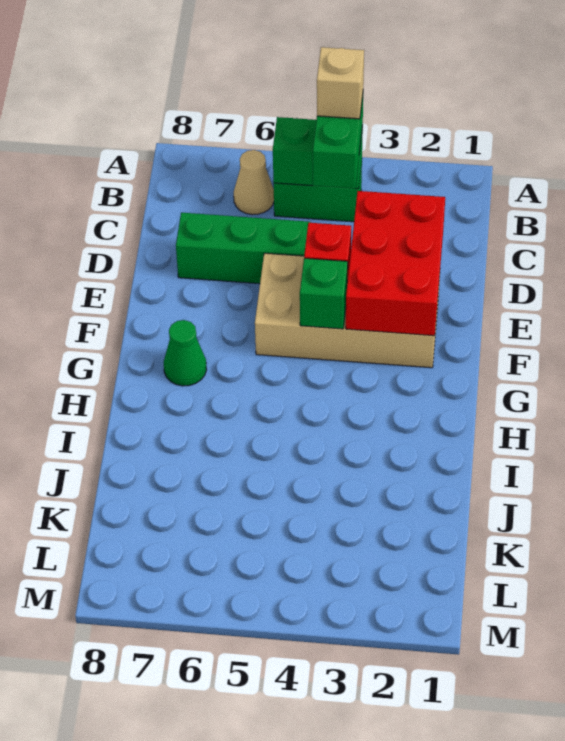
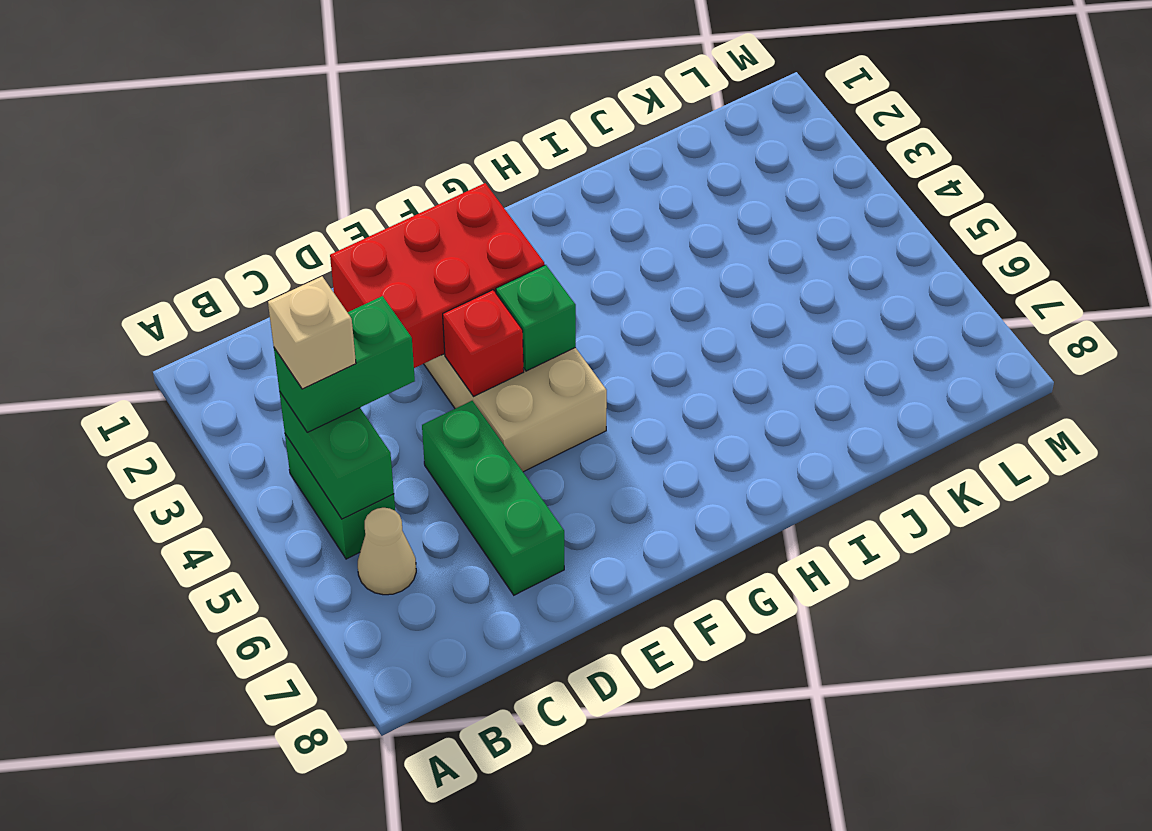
green cone G7 level 1 -> none

